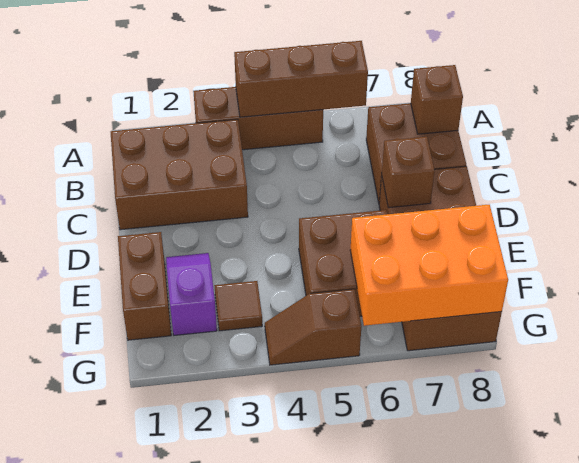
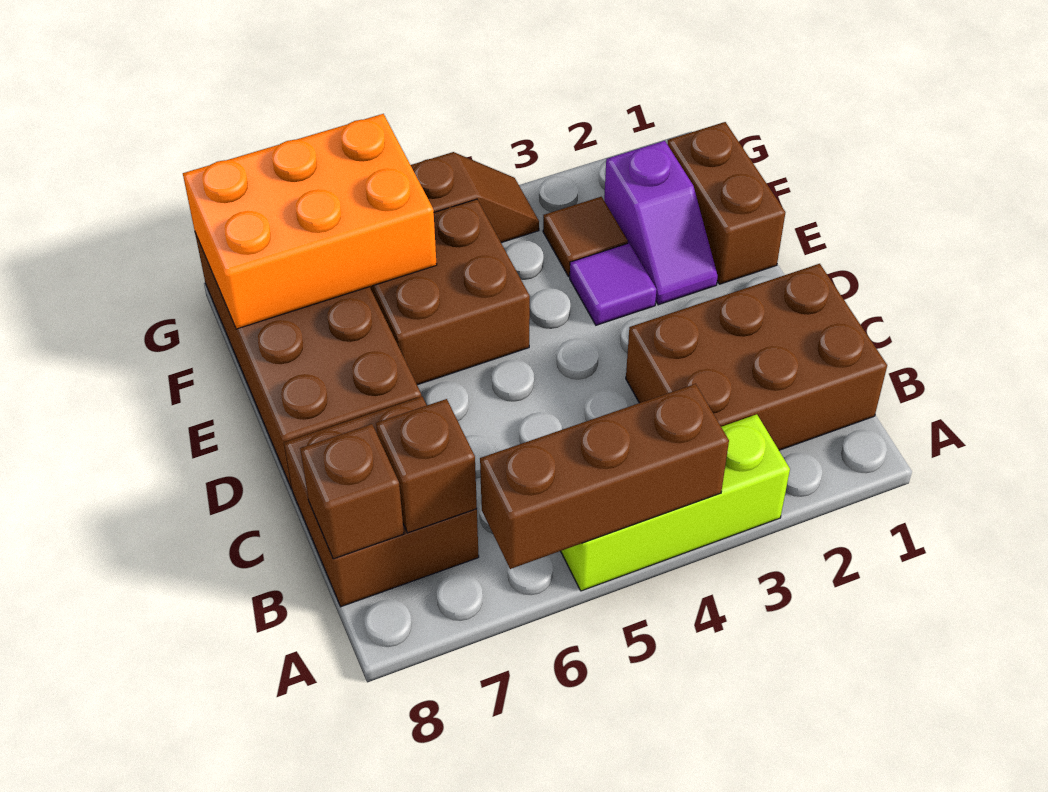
brown brick A3:A5 level 1 -> lime brick A3:A5 level 1
brown brick D7 level 2 -> brown brick B7 level 2
none -> purple tile E3 level 1

